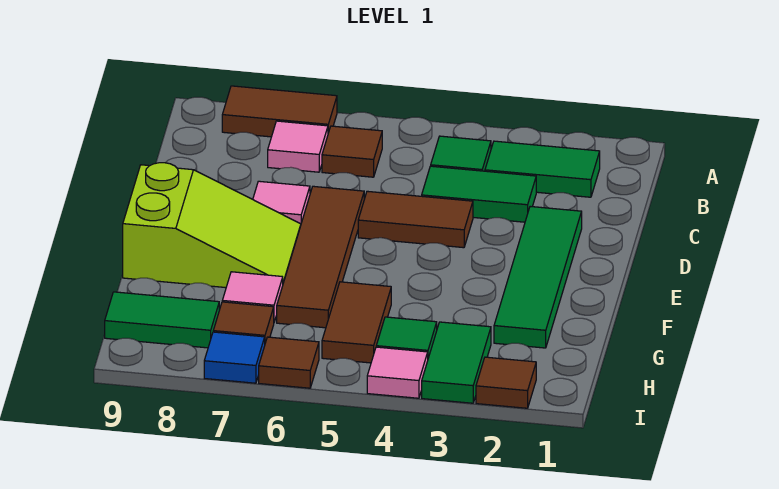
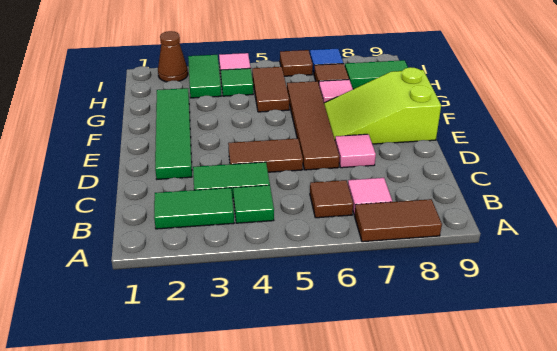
brown tile I2 level 1 -> brown cone I2 level 1

